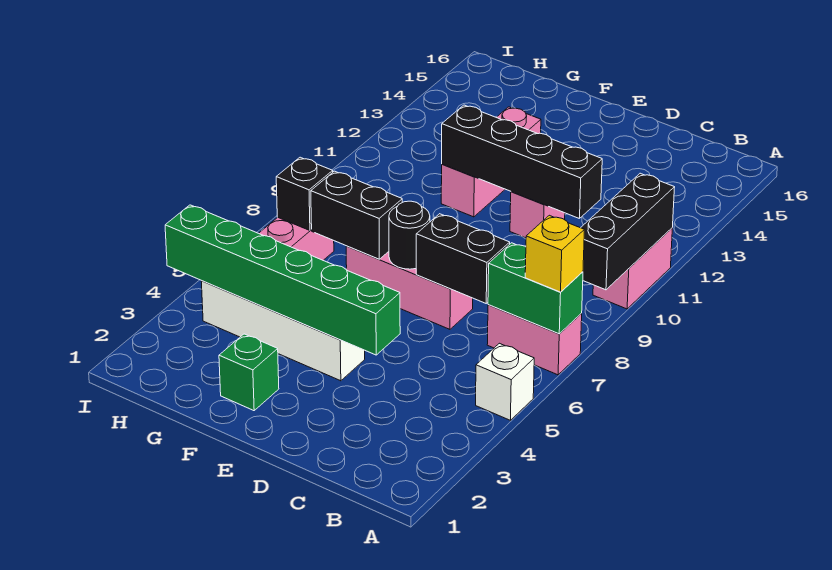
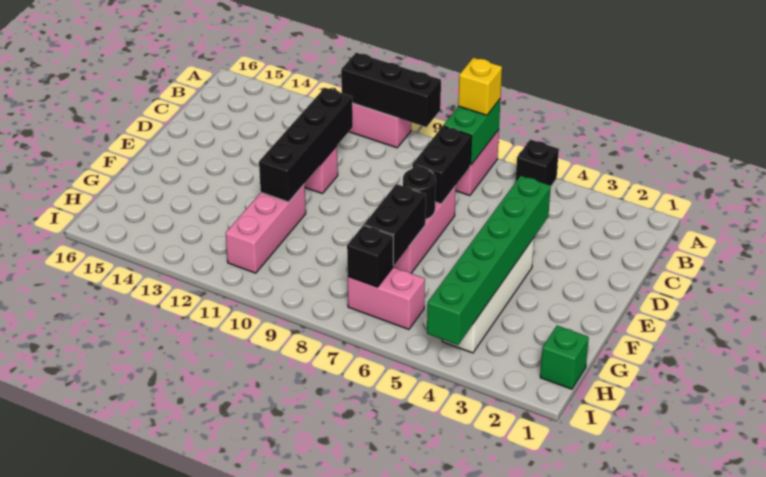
white brick A5 level 1 -> black brick A5 level 1
green brick F2 level 1 -> green brick H1 level 1
pink brick F11:F13 level 1 -> pink brick F11:H11 level 1

